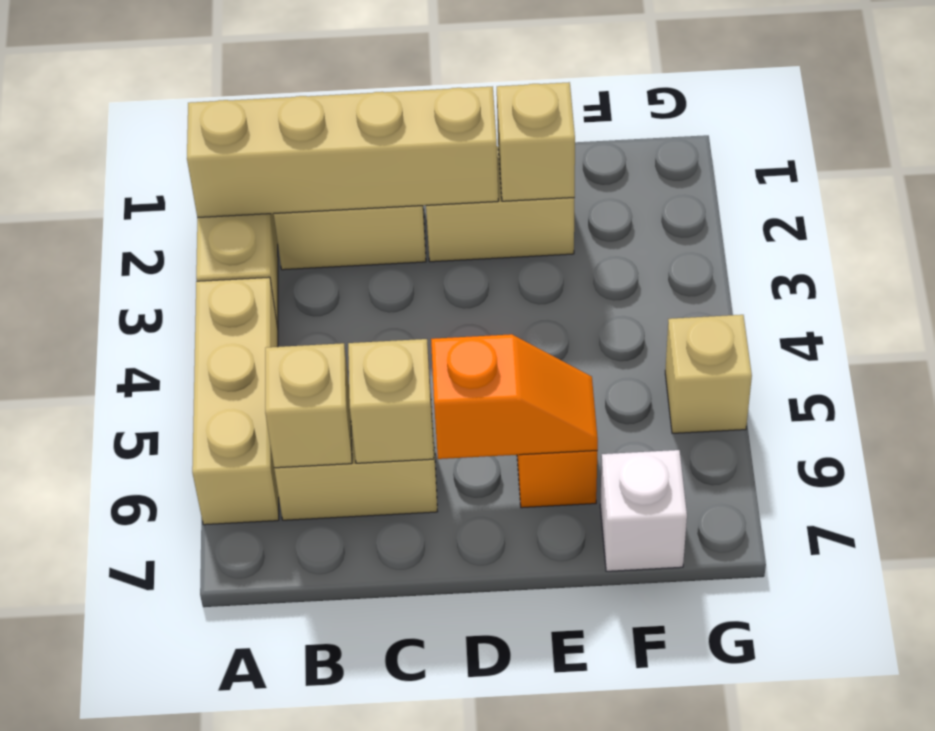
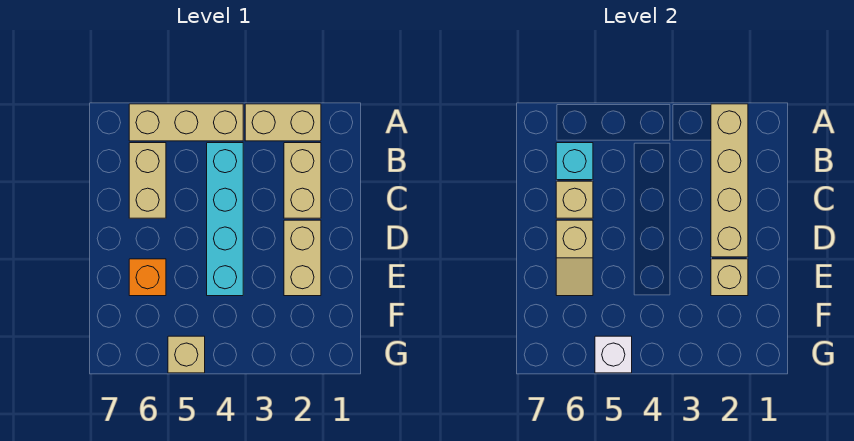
none -> cyan brick B4:E4 level 1
tan brick B6 level 2 -> cyan brick B6 level 2
orange slope D6:E6 level 2 top D -> tan slope D6:E6 level 2 top D
white brick F7 level 1 -> white brick G5 level 2

